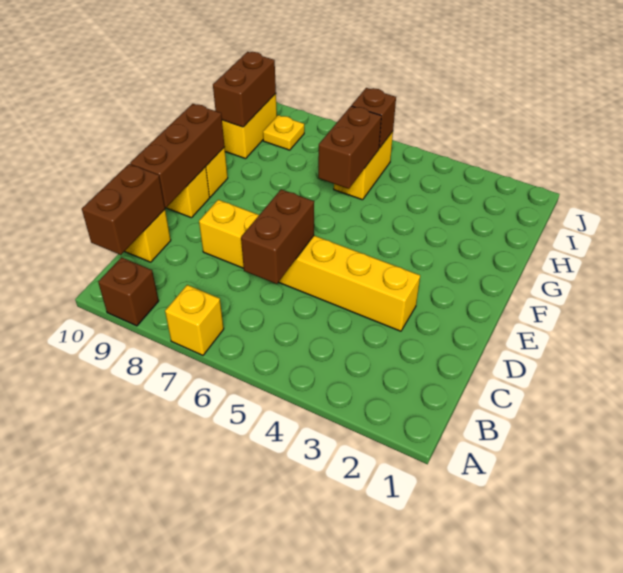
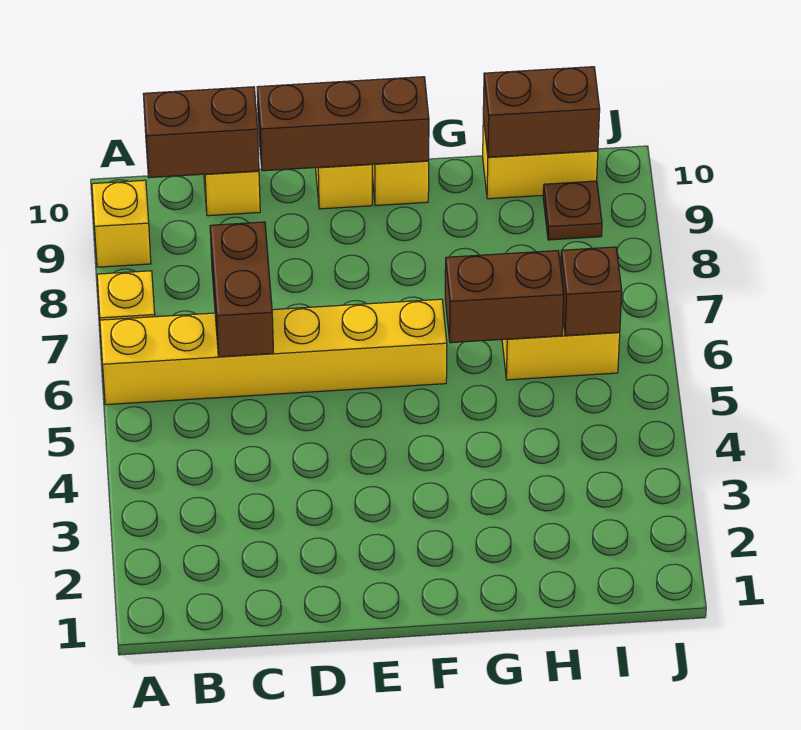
brown brick A9 level 1 -> yellow brick A9 level 1
brown brick C6:D6 level 2 -> brown brick C6:C7 level 2
yellow brick D3:D8 level 1 -> yellow brick A6:F6 level 1
yellow plate I9 level 1 -> brown plate I9 level 1

